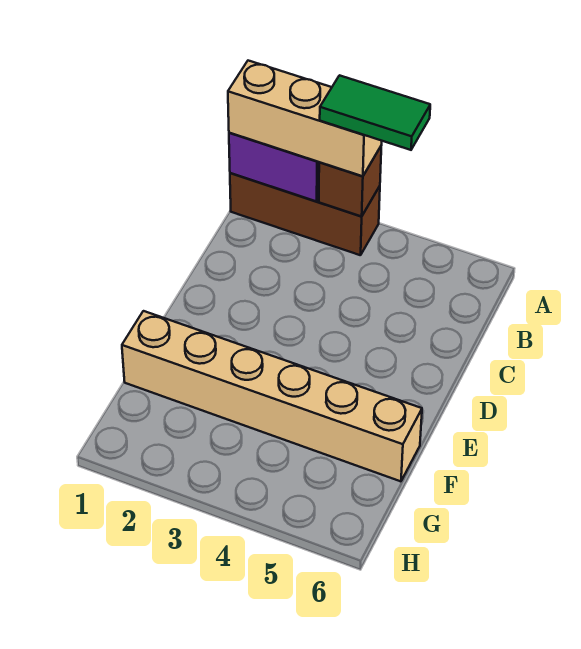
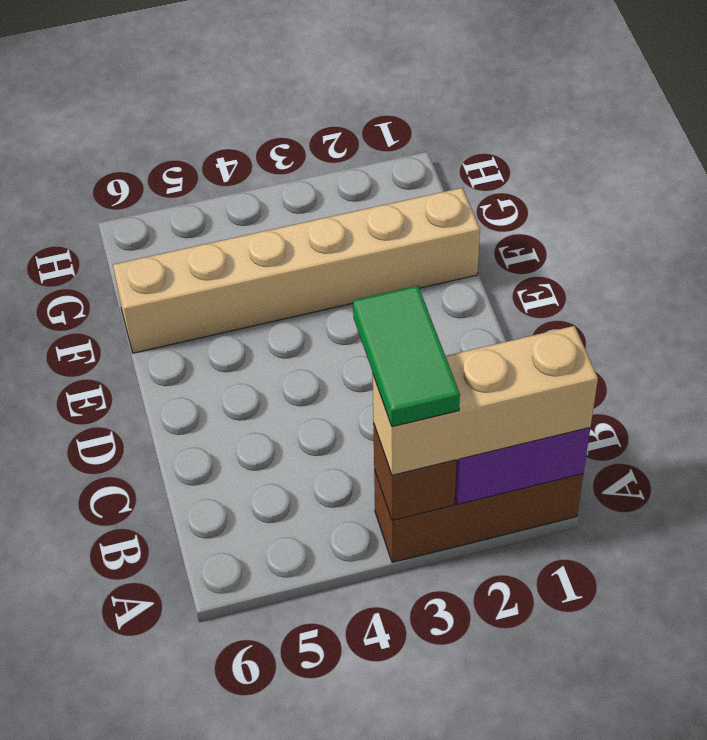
green tile A3:A4 level 4 -> green tile A3:B3 level 4

